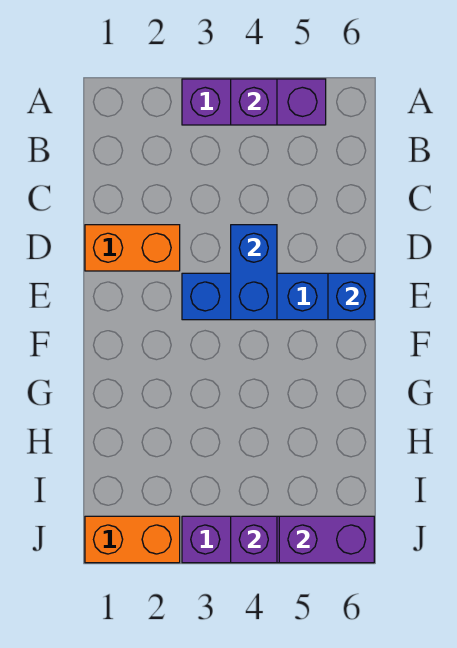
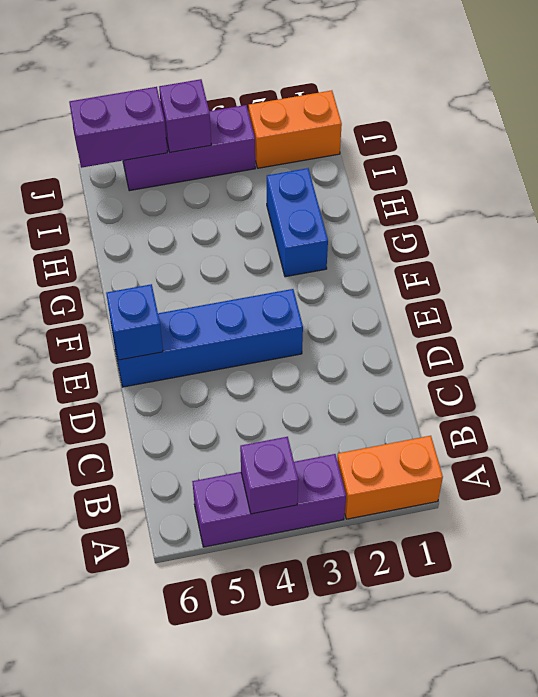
orange brick D1:D2 level 1 -> orange brick A1:A2 level 1
blue brick D4:E4 level 2 -> blue brick G2:H2 level 1

